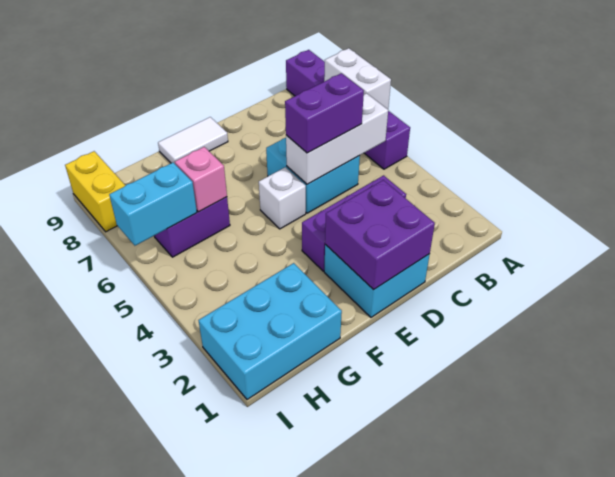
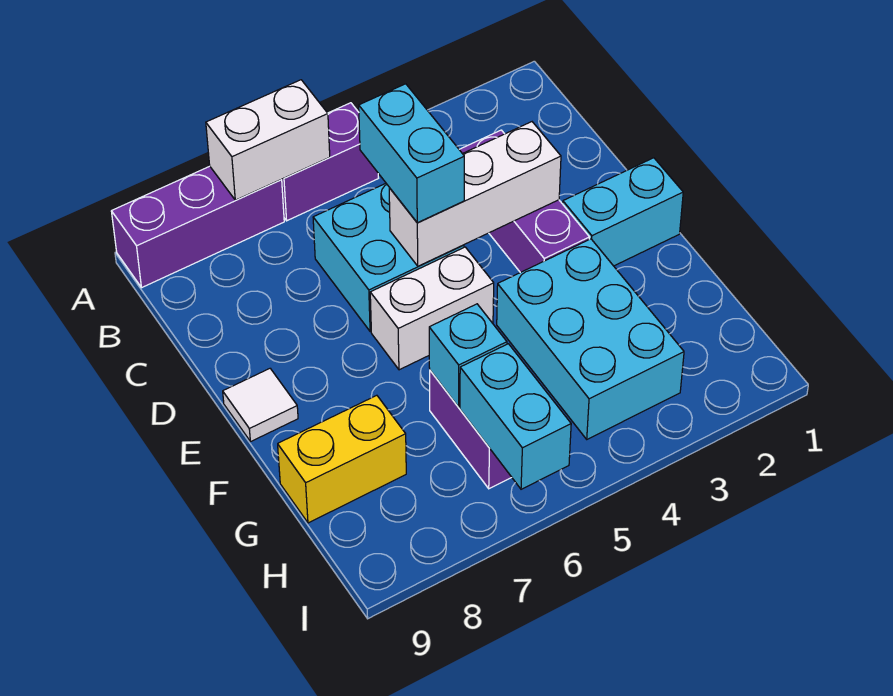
white brick B5:D5 level 2 -> white brick D3:D5 level 2
purple brick C5:D5 level 3 -> cyan brick C5:D5 level 3
cyan brick D1:E2 level 1 -> cyan brick E1:E2 level 1
purple brick D1:E2 level 2 -> none
white brick E5 level 1 -> white brick E5:E6 level 1
white tile E9:F9 level 1 -> white tile E9 level 1
cyan brick G1:I2 level 1 -> cyan brick F3:H4 level 1
pink brick G6 level 2 -> cyan brick G6 level 2
yellow brick I8:I9 level 1 -> yellow brick G8:G9 level 1

